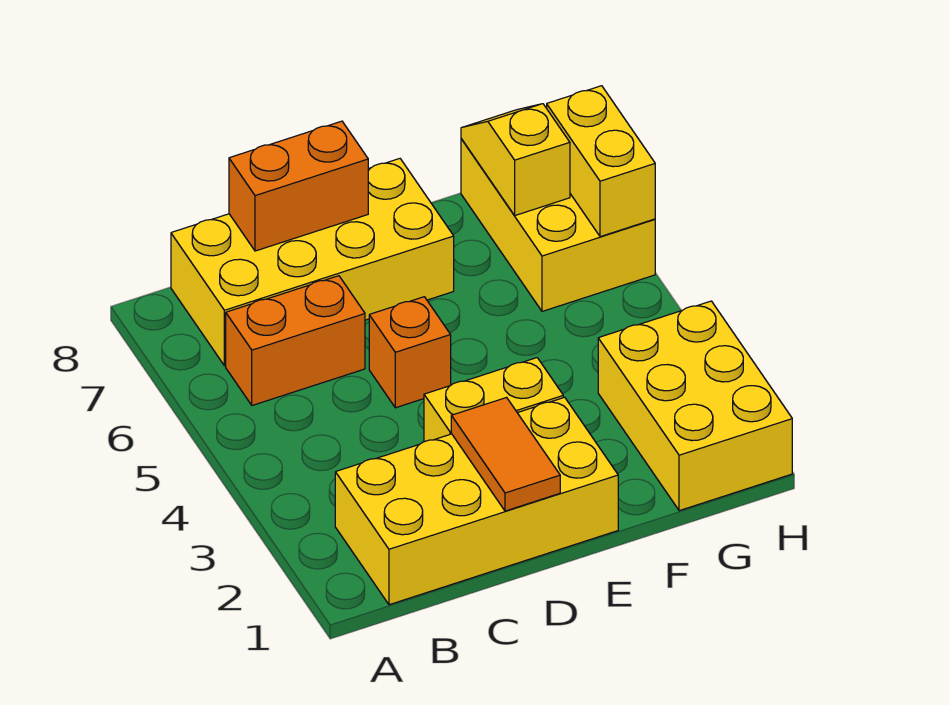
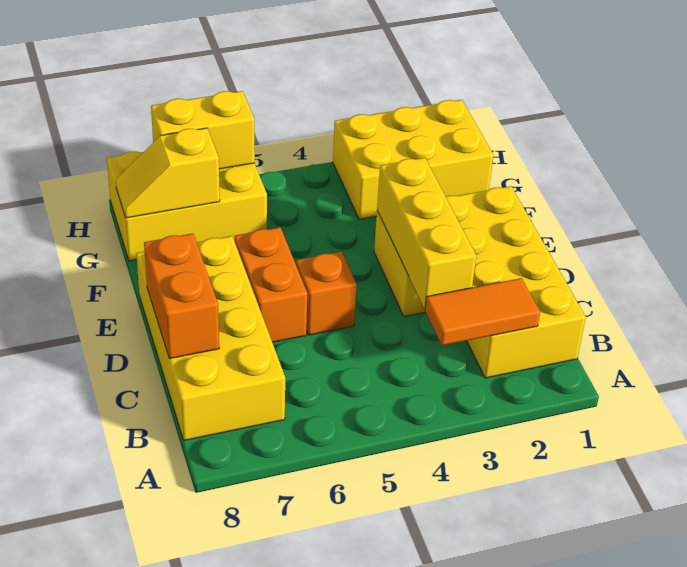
orange brick B6:C6 level 1 -> orange brick D6:E6 level 1
none -> yellow brick C3:E3 level 2
orange tile D1:D2 level 2 -> orange tile B2:B3 level 2

